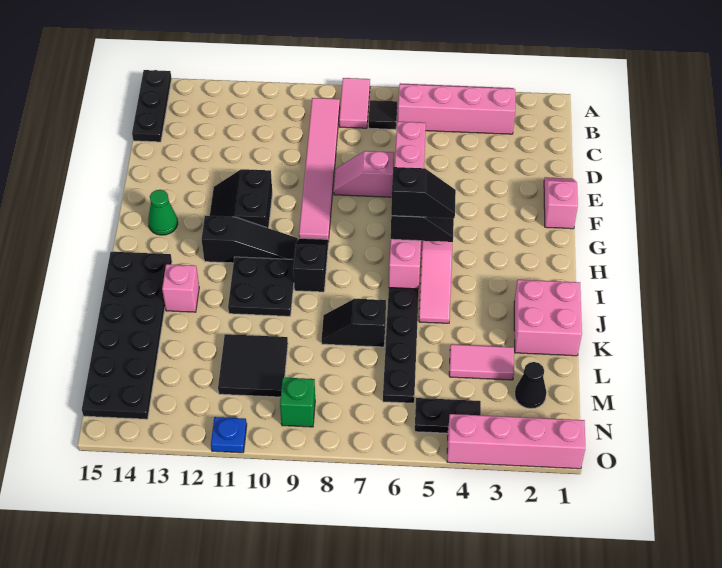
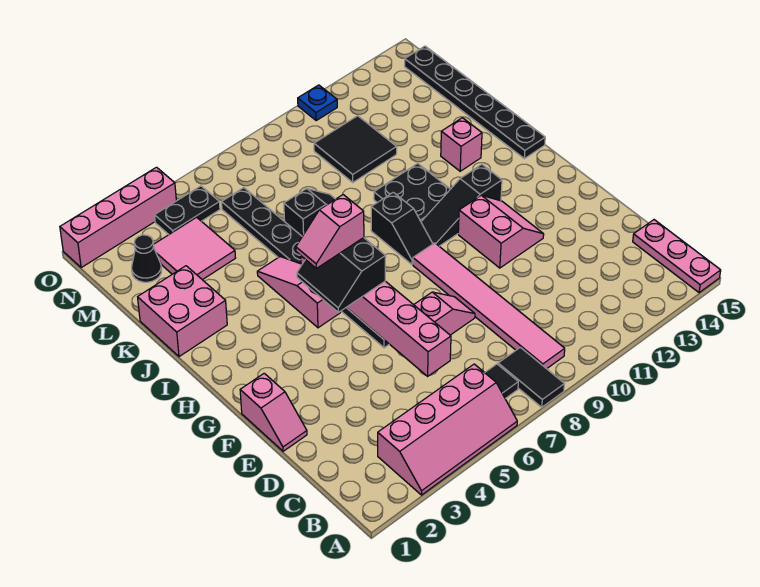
pink tile A8:B8 level 1 -> black tile A8:B8 level 1
black plate A15:C15 level 1 -> pink plate A15:C15 level 1
black slope F11:G12 level 1 top 11 -> pink slope F11:G12 level 1 top 11
green cone G14 level 1 -> none
black slope H5:H6 level 4 top 6 -> pink slope H5:H6 level 4 top 6
black plate I14:N15 level 1 -> black plate I15:N15 level 1
pink tile L3:L4 level 1 -> pink tile L3:M4 level 1
green brick N9 level 1 -> none

